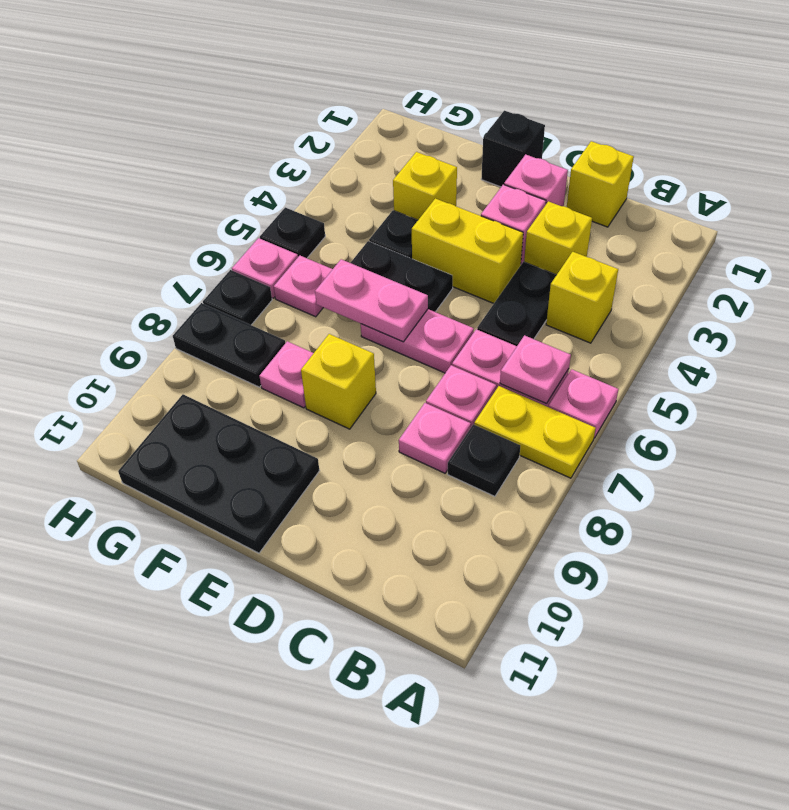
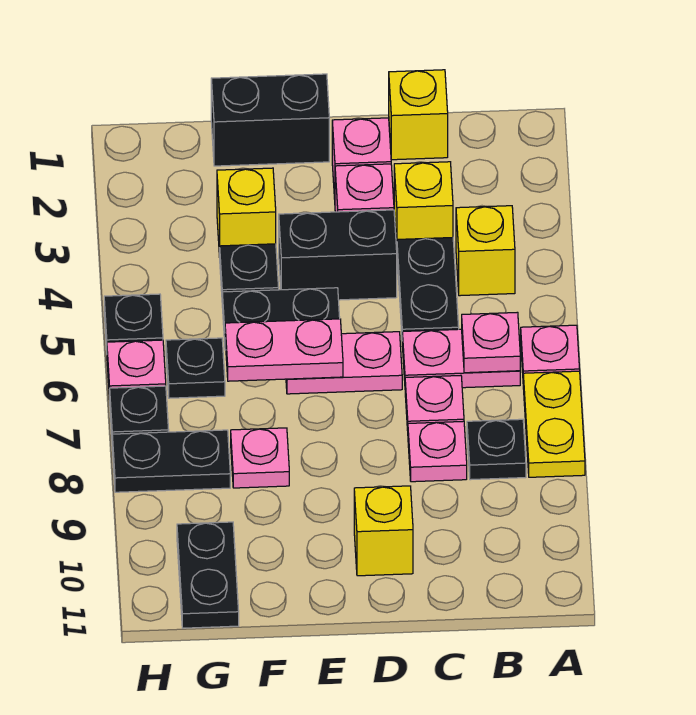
yellow plate A7:B7 level 1 -> yellow plate A7:A8 level 1
yellow brick D4:E4 level 1 -> black brick D4:E4 level 1
black brick E1 level 1 -> black brick E1:F1 level 1
yellow brick E8 level 1 -> yellow brick D10 level 1
black plate E10:G11 level 1 -> black plate G10:G11 level 1
pink plate G6 level 1 -> black plate G6 level 1

